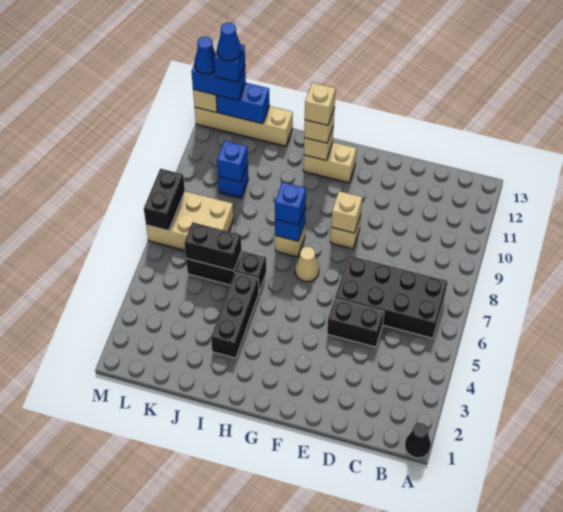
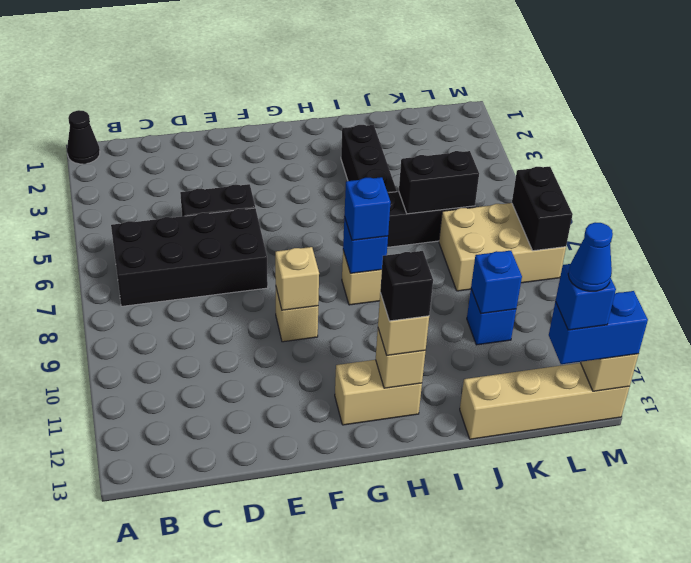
tan cone G7 level 1 -> none
tan brick H12 level 4 -> black brick H12 level 4
blue brick K13:L13 level 2 -> none
blue cone M13 level 4 -> none

